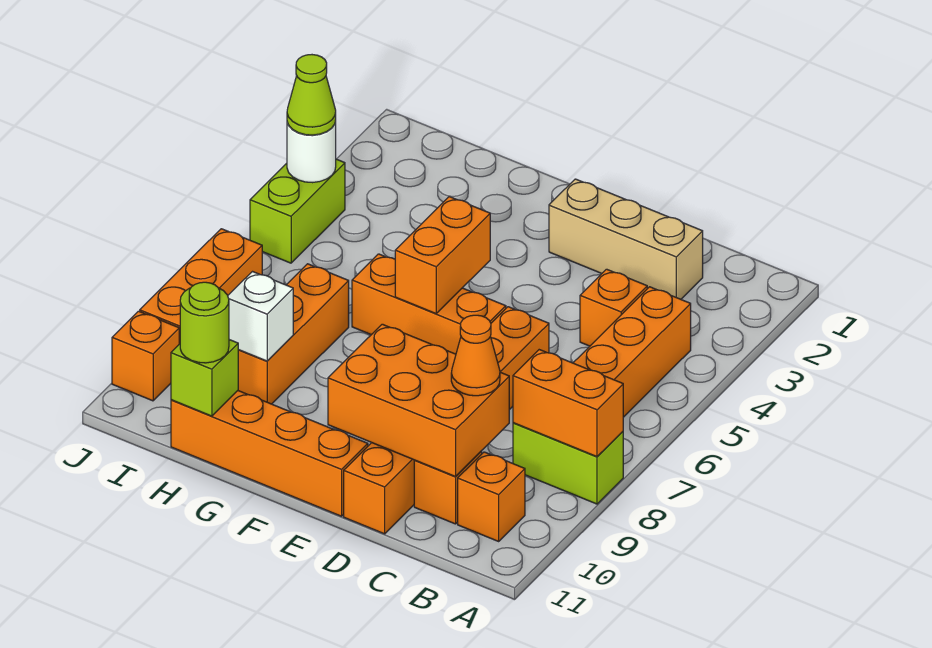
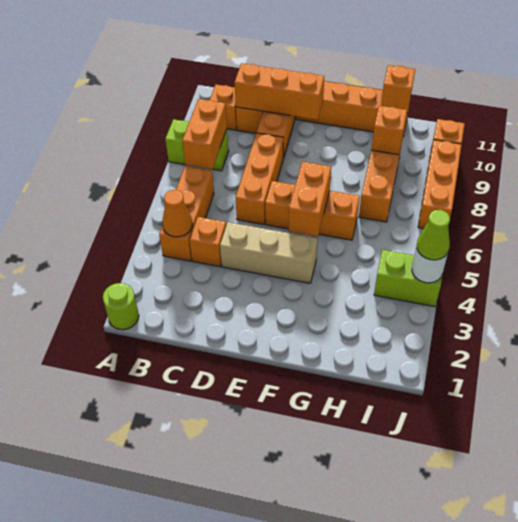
orange brick A8:B8 level 2 -> orange brick B7:B8 level 2
tan brick C2:E2 level 1 -> tan brick D4:F4 level 1
orange brick C9:E10 level 2 -> orange brick C10:E10 level 2
orange cone C9 level 3 -> orange cone B4 level 2
white brick H9 level 2 -> orange brick H9 level 2
lime brick H11 level 2 -> orange brick H11 level 2
lime round brick H11 level 3 -> lime round brick A1 level 1
lime brick J4:J5 level 1 -> lime brick I4:J4 level 1

